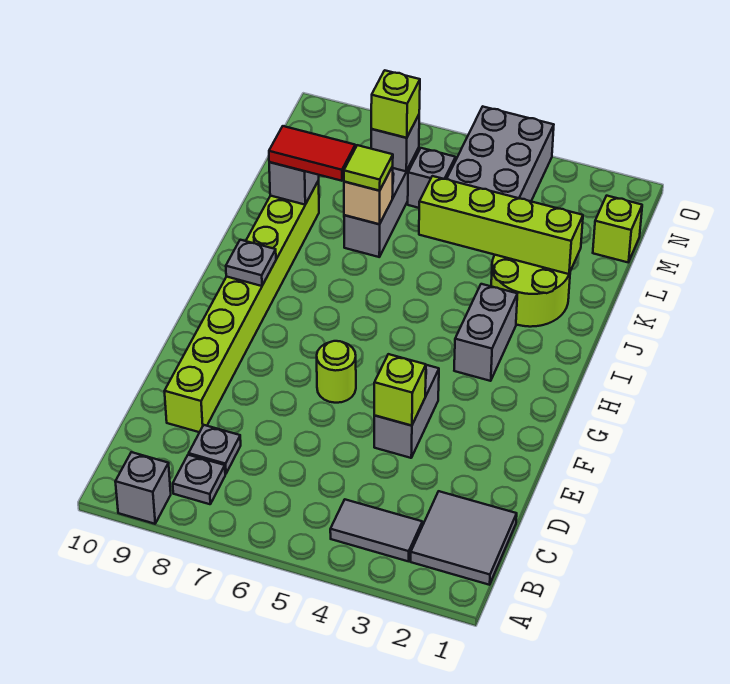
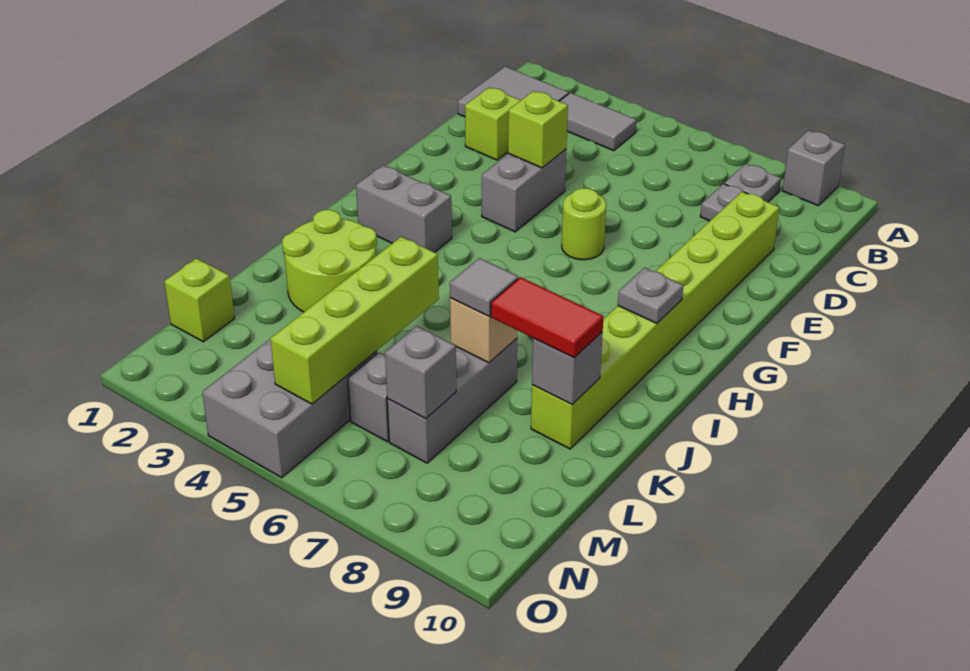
grey brick H3:I3 level 1 -> grey brick H2:H3 level 1
lime brick K2:K5 level 2 -> lime brick K5:N5 level 2
lime tile K7 level 3 -> grey tile K7 level 3
lime brick M7 level 3 -> lime brick D2 level 1

